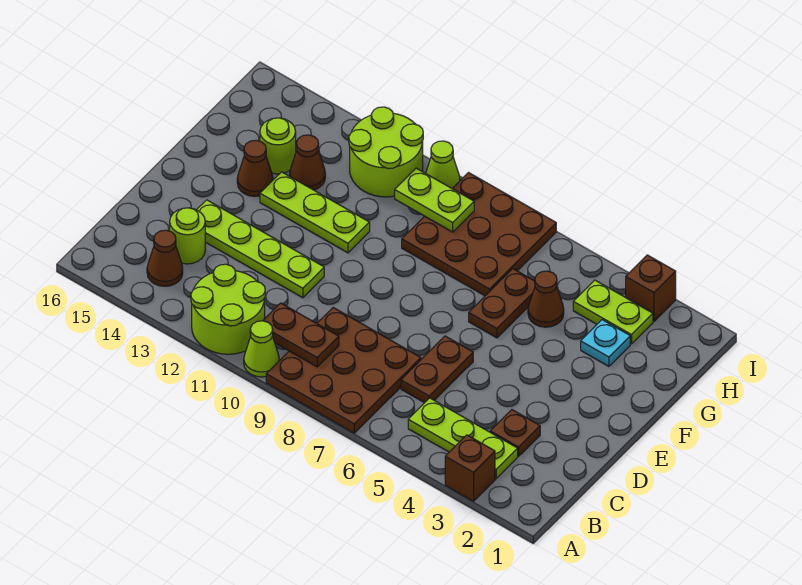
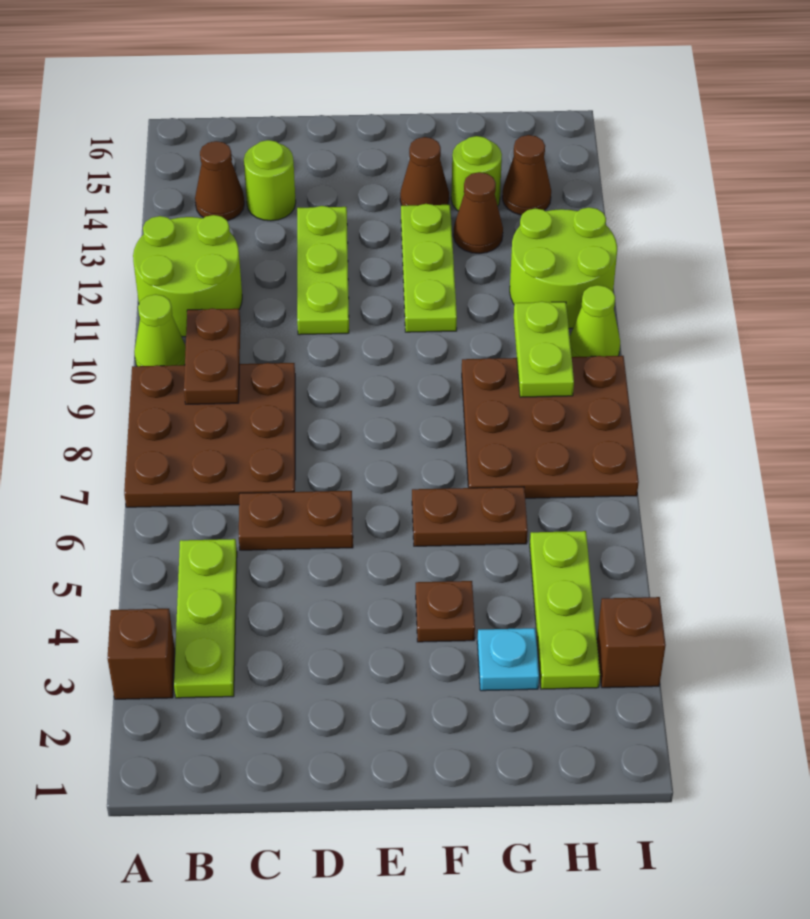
brown plate C3 level 1 -> brown plate F4 level 1
lime plate D11:D14 level 1 -> lime plate D11:D13 level 1
brown cone G5 level 1 -> brown cone H14 level 1
lime plate H3:H4 level 1 -> lime plate H3:H5 level 1

